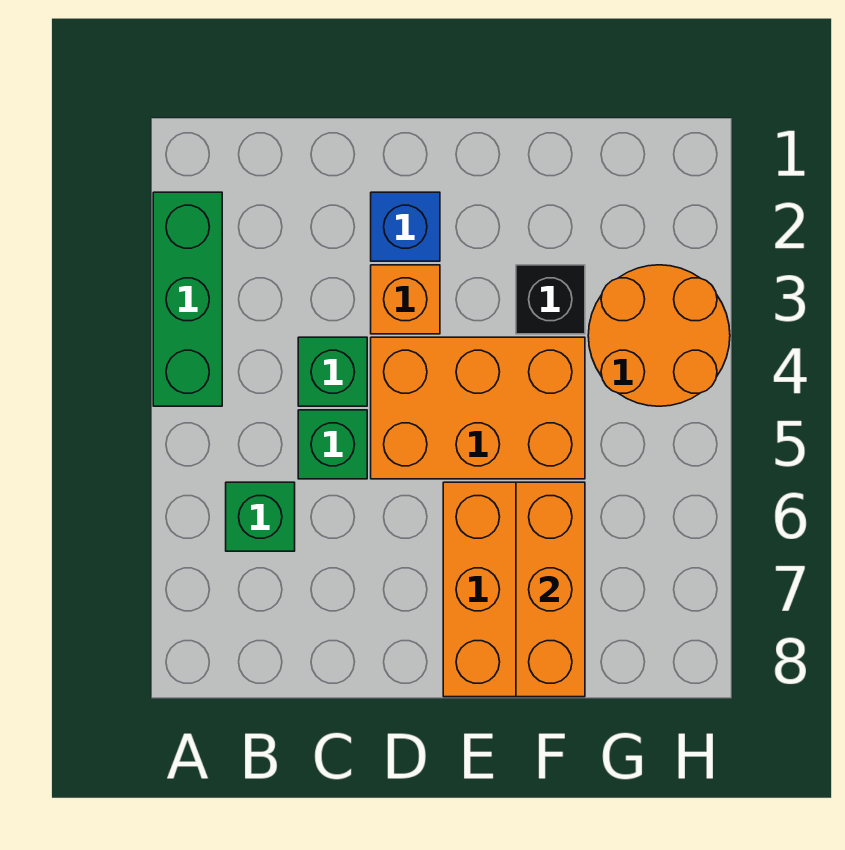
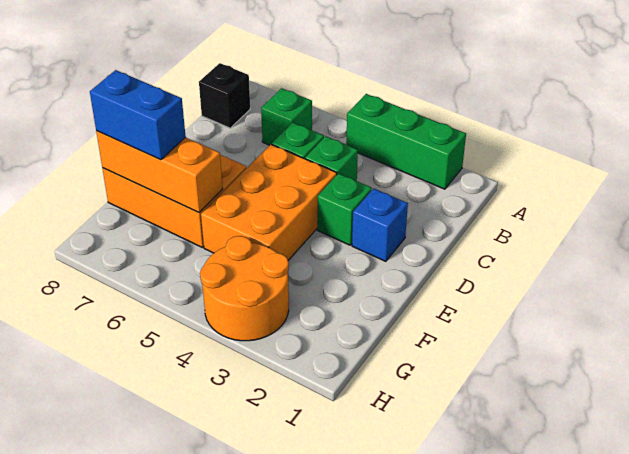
orange brick D3 level 1 -> green brick D3 level 1
black brick F3 level 1 -> black brick B8 level 1
none -> blue brick F7:F8 level 3

